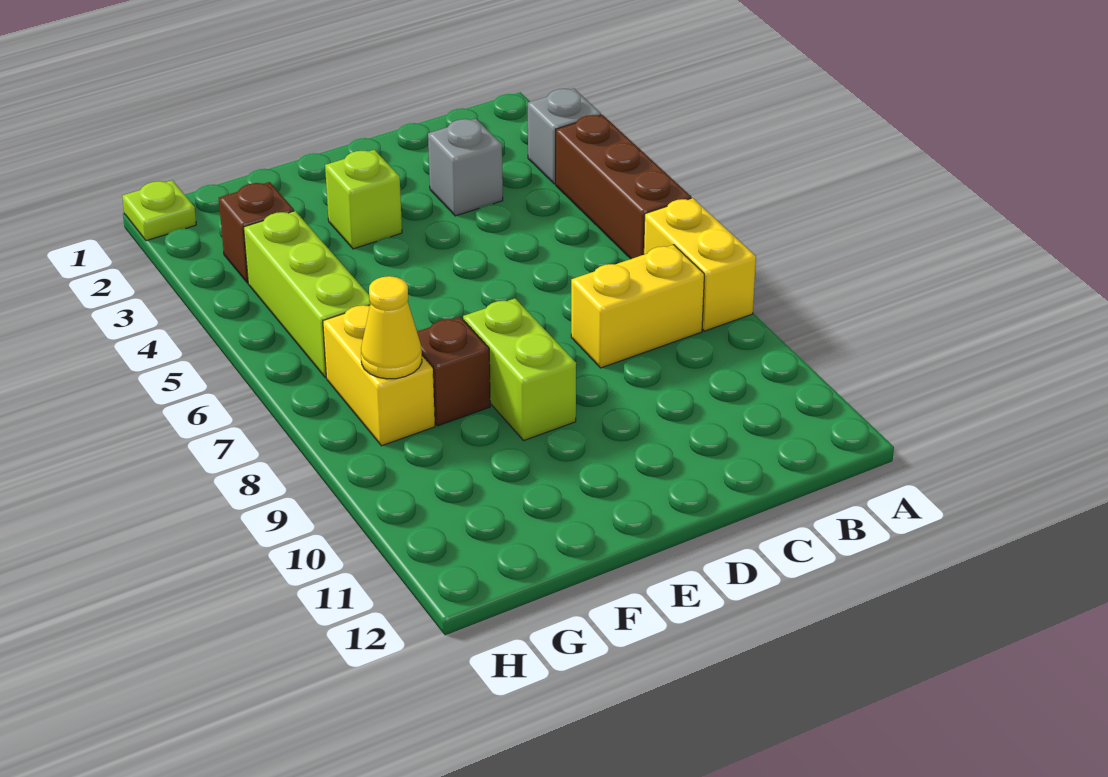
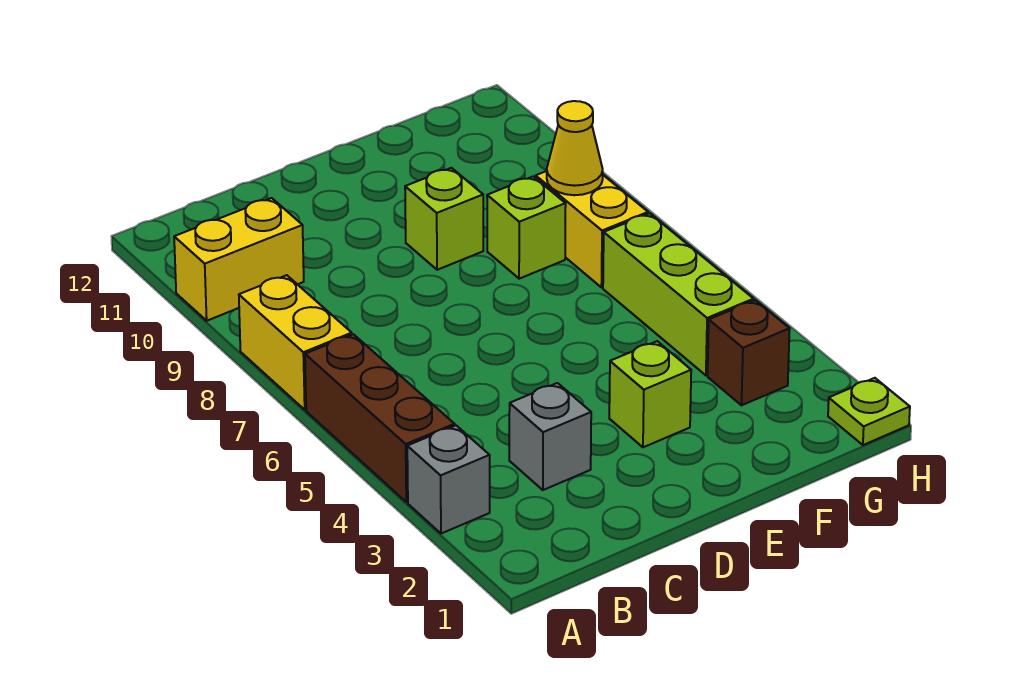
yellow brick B8:C8 level 1 -> yellow brick A10:B10 level 1
lime brick E8:E9 level 1 -> lime brick E9 level 1
brown brick F8 level 1 -> lime brick F8 level 1

